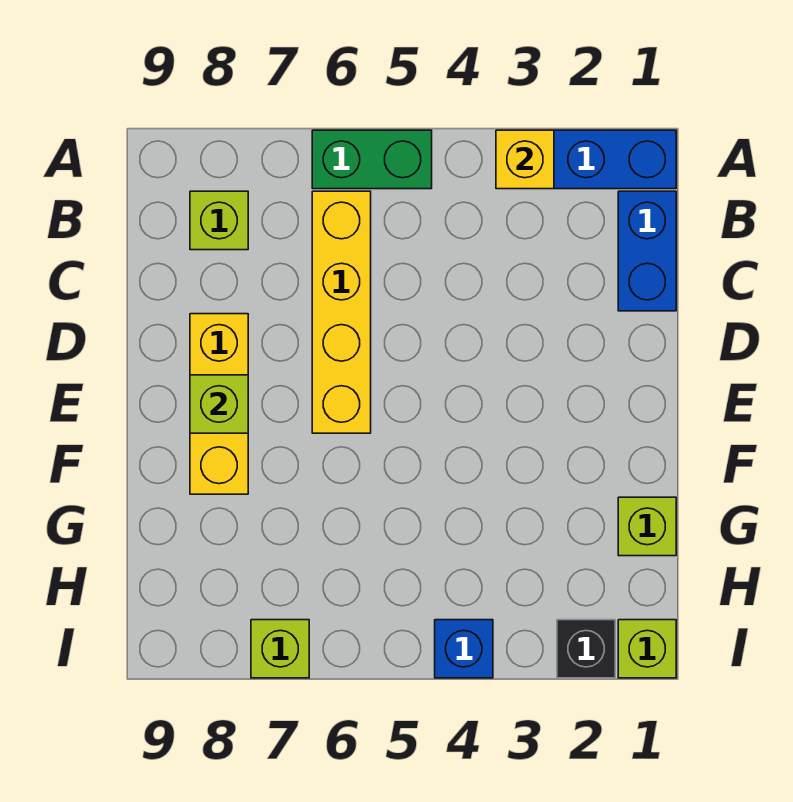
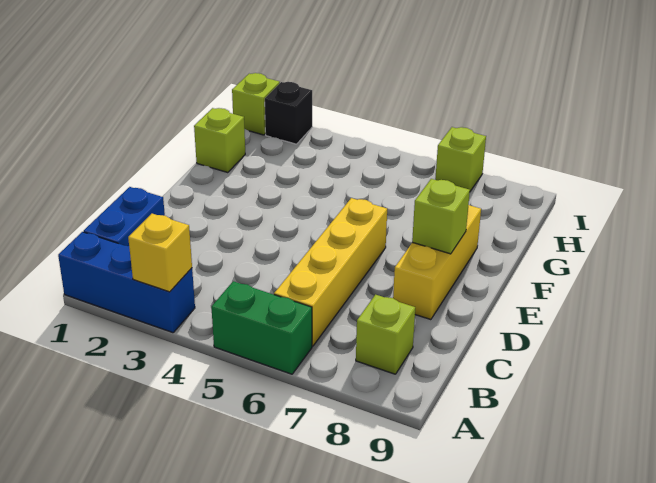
blue brick I4 level 1 -> none

